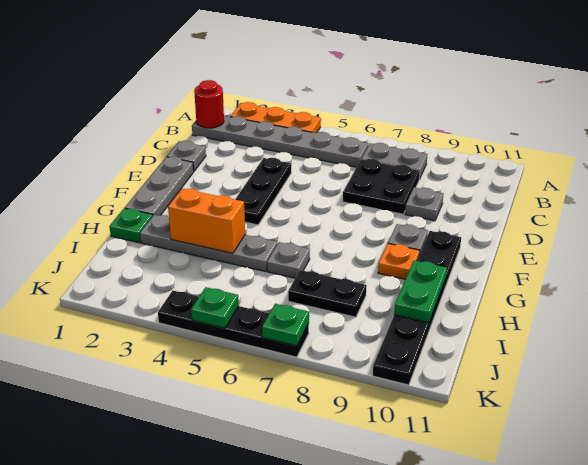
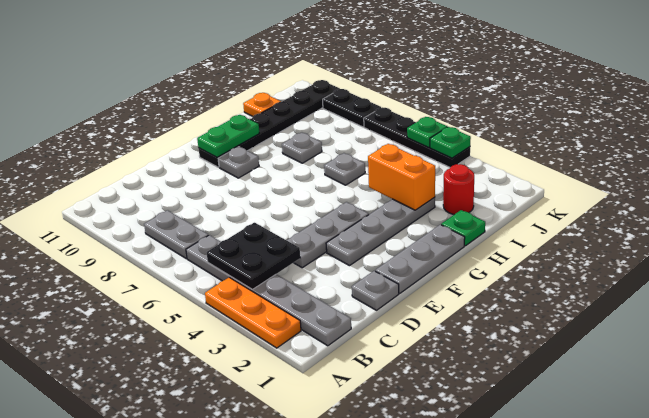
red round brick B1 level 2 -> red round brick I2 level 1
black plate C7:D8 level 1 -> black plate B4:C5 level 2
black plate D4:F4 level 1 -> grey plate D4:F4 level 1
grey plate D9 level 1 -> grey plate H8 level 1
orange plate G9 level 1 -> orange plate I11 level 1
grey plate H2:H5 level 1 -> grey plate E3:H3 level 1
green plate H10:I10 level 2 -> green plate F10:G10 level 2
black plate I7:I8 level 1 -> black plate K8:K9 level 1
green plate K7 level 2 -> green plate K4 level 2

